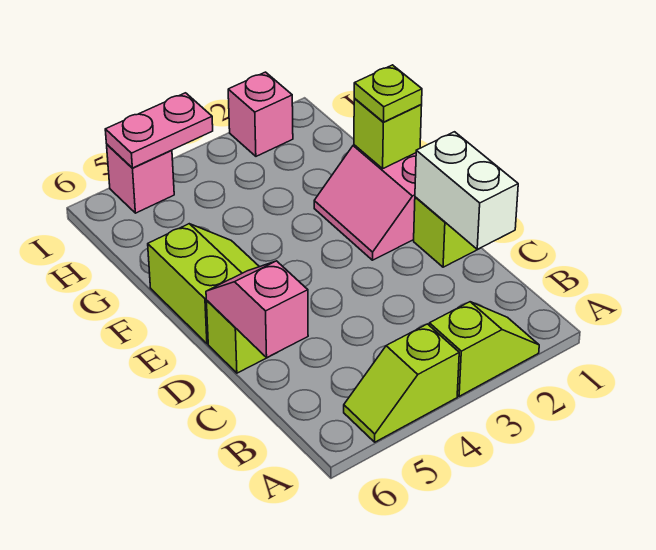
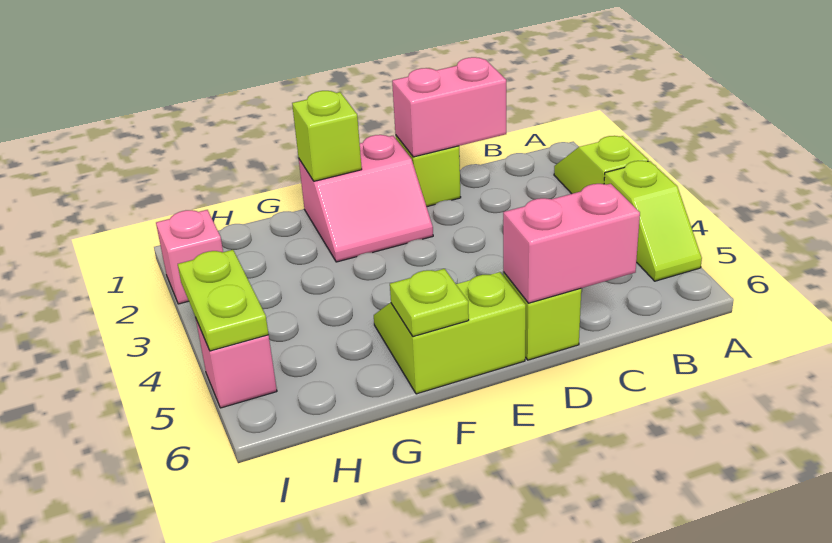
white brick C1:D1 level 2 -> pink brick C1:D1 level 2
pink slope C6:D6 level 2 top C -> pink brick C6:D6 level 2
lime plate F1 level 3 -> lime plate F6 level 2
pink plate I4:I5 level 2 -> lime plate I4:I5 level 2

